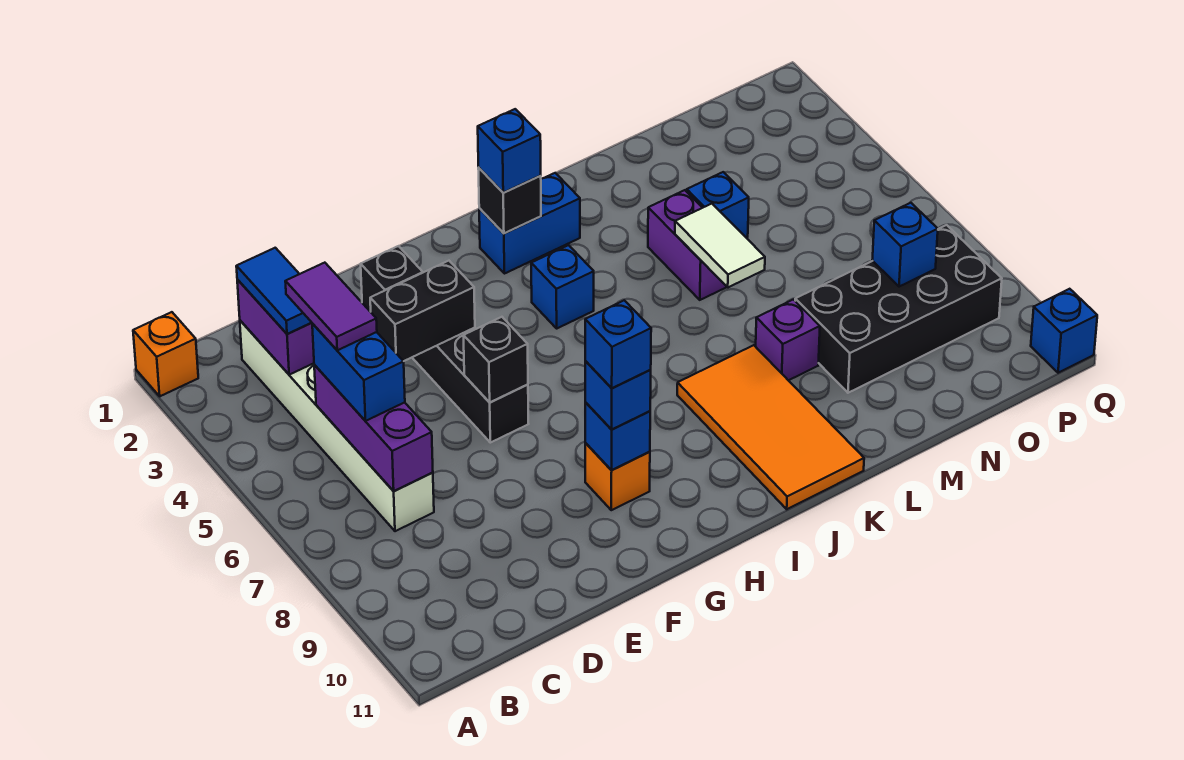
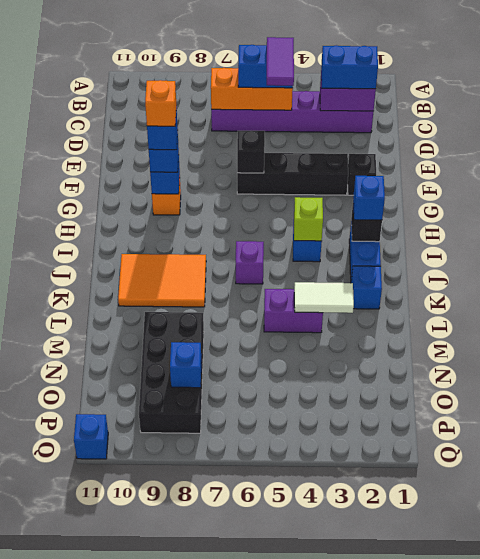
orange brick A1 level 1 -> orange brick G9 level 5
white brick C2:C7 level 1 -> purple brick C2:C7 level 1
blue tile C2:C3 level 3 -> blue brick C2:C3 level 3
purple tile C4:C5 level 4 -> purple tile C5:D5 level 4
purple brick C5:C7 level 2 -> orange brick C5:C7 level 2
black brick E4:F4 level 2 -> none
none -> lime brick I4 level 2
orange tile J8:K11 level 1 -> orange tile J8:K10 level 1
white tile L5:L6 level 2 -> white tile L3:L4 level 2
purple brick L8 level 1 -> purple brick J6 level 1
blue brick M4 level 1 -> blue brick K2 level 1

